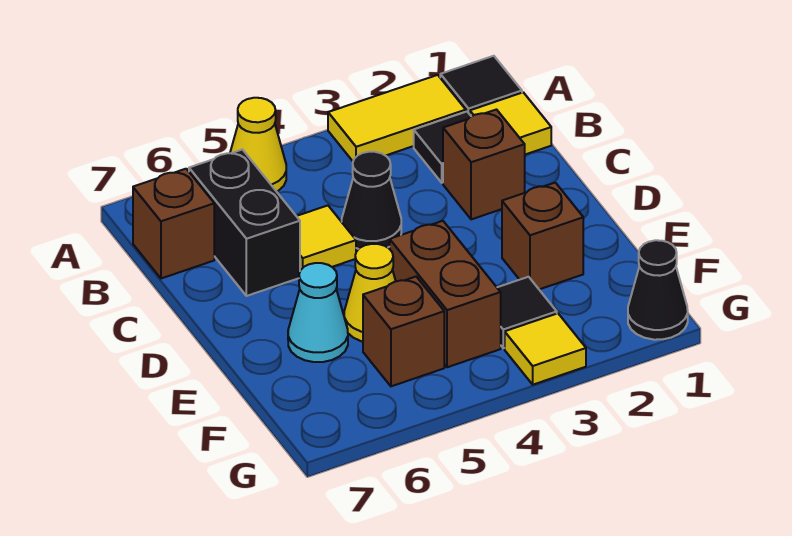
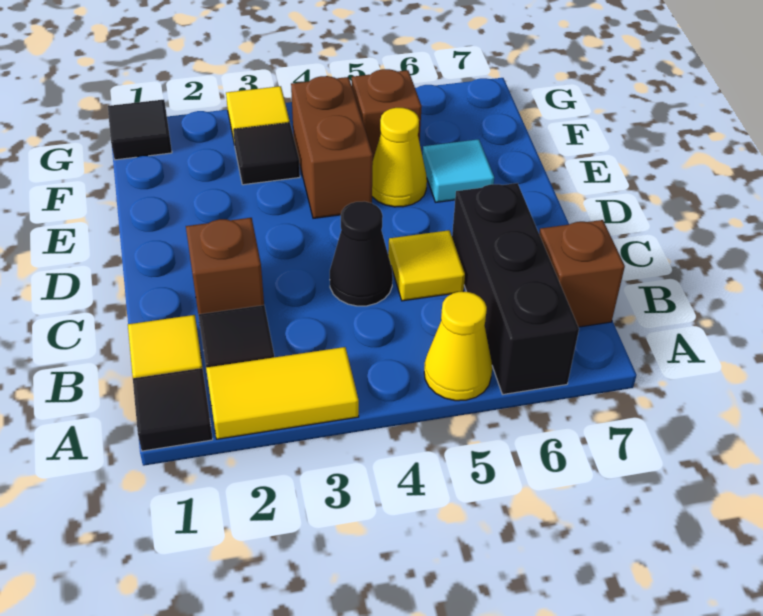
black brick B6:C6 level 1 -> black brick A6:C6 level 1
brown brick E2 level 1 -> none
cyan cone E6 level 1 -> cyan tile E6 level 1
black cone G1 level 1 -> black tile G1 level 1

